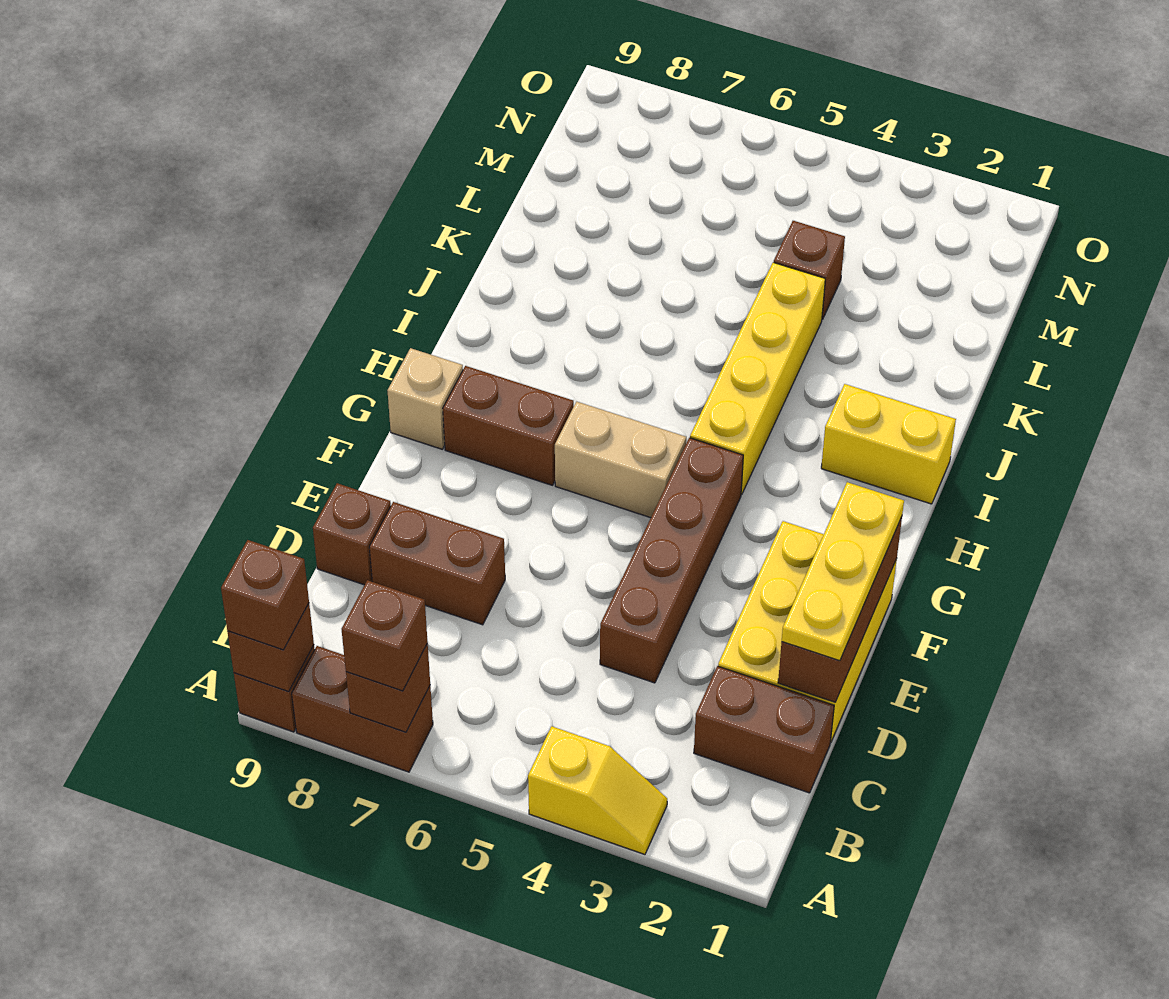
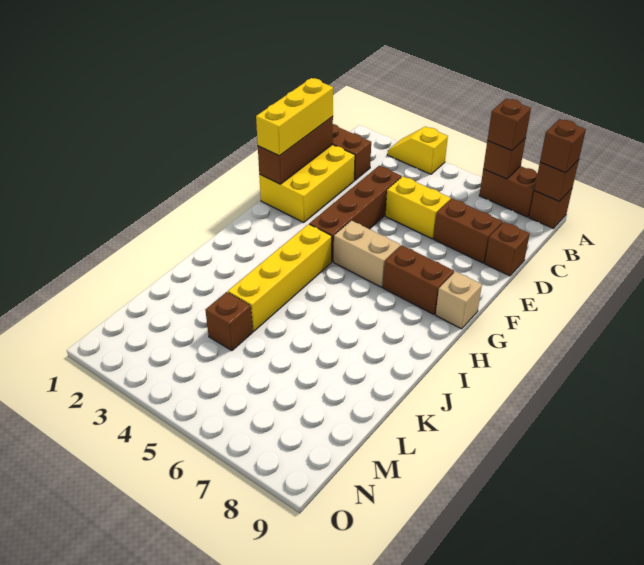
yellow plate D1:F1 level 3 -> yellow brick D1:F1 level 3
yellow brick I1:I2 level 1 -> yellow brick D5:D6 level 1

